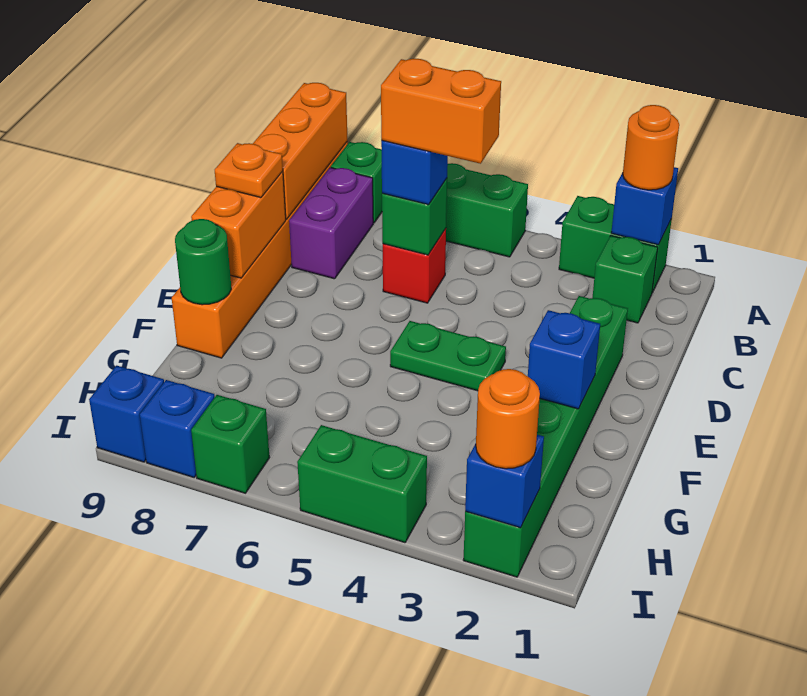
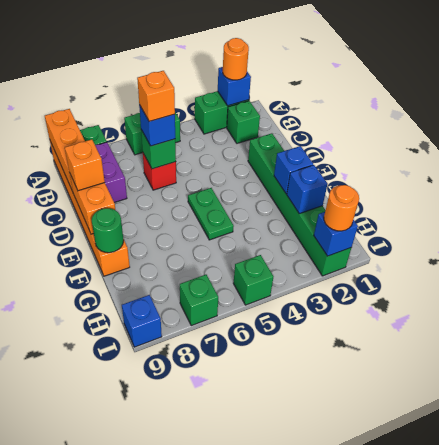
orange brick C5:C6 level 4 -> orange brick C6 level 4
orange plate D9 level 3 -> orange brick D9 level 3
green plate E4:E5 level 1 -> green plate E5:F5 level 1
green brick I4:I5 level 1 -> green brick I5 level 1
blue brick I8 level 1 -> blue brick G2 level 2

